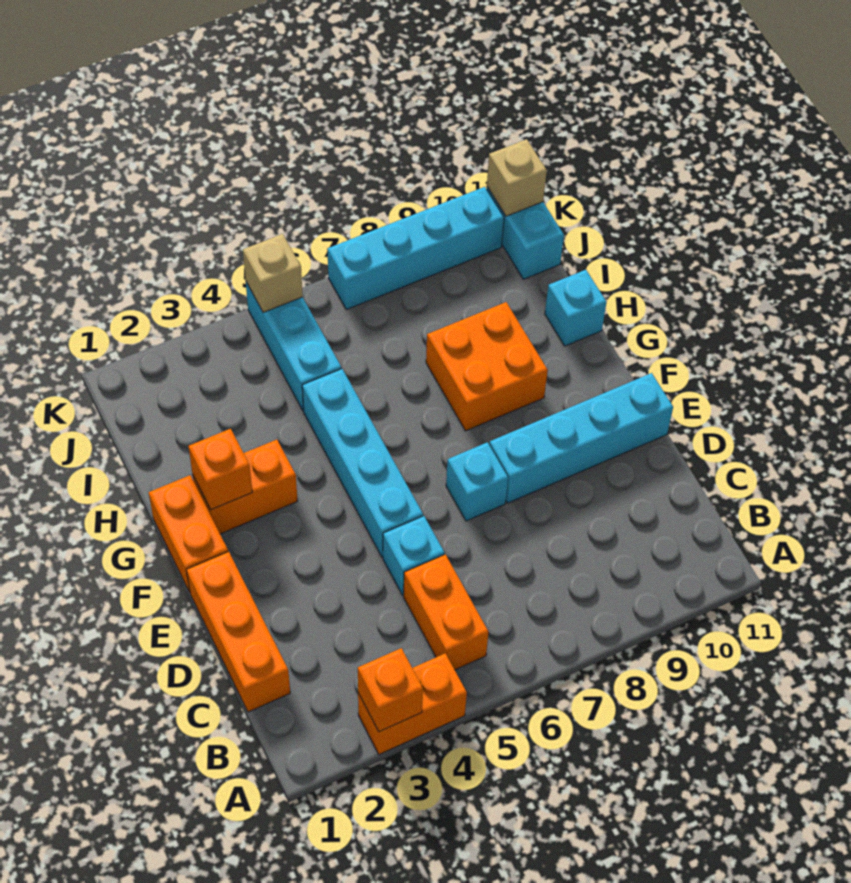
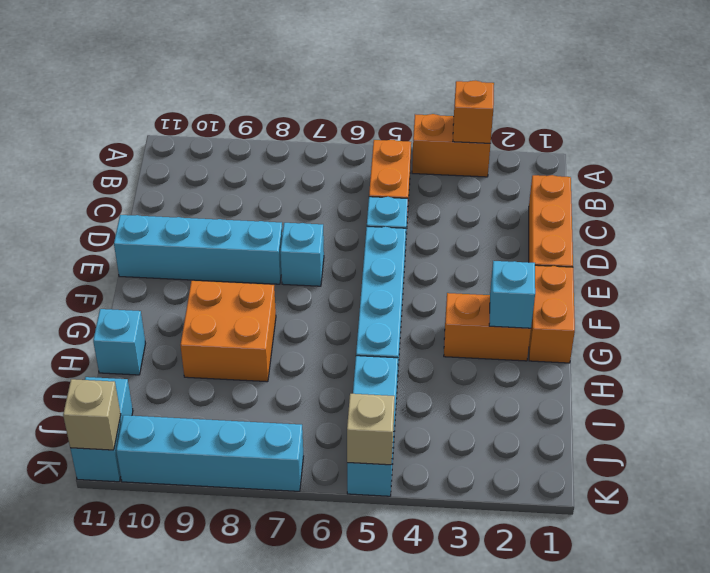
orange brick G2 level 2 -> cyan brick G2 level 2

